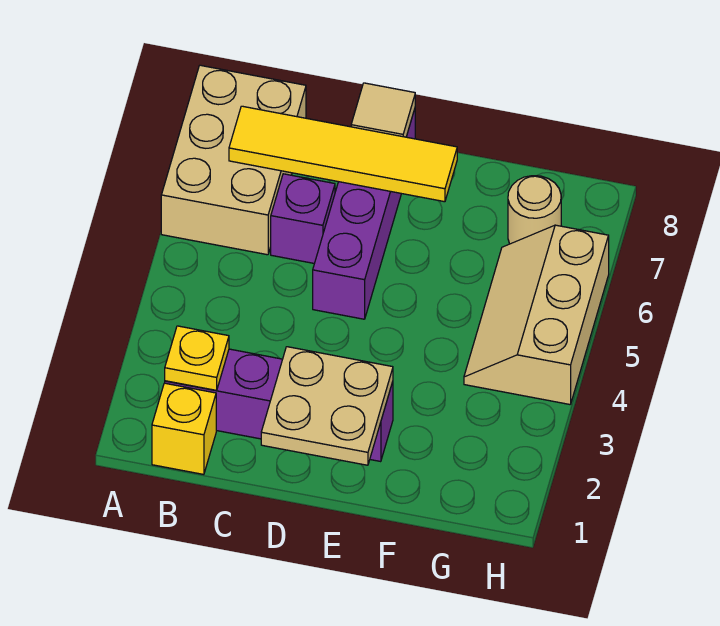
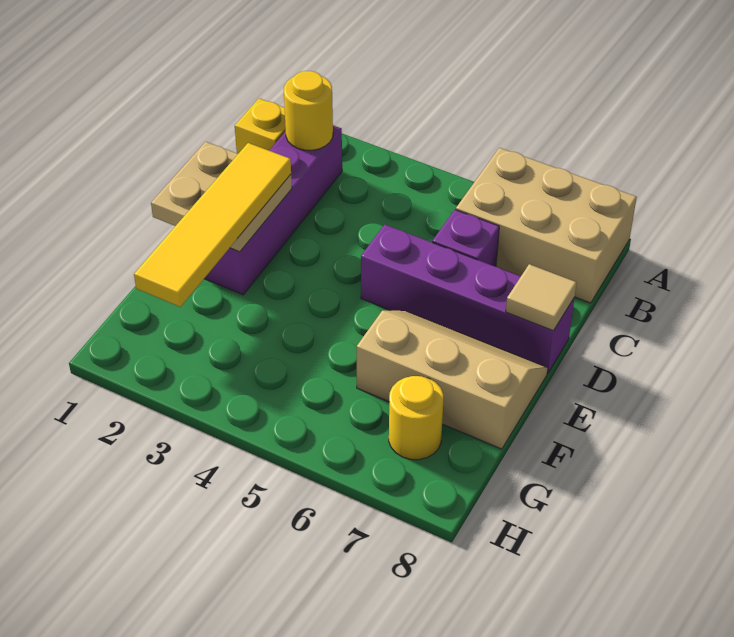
yellow plate B2 level 2 -> yellow round brick B2 level 2
yellow tile B7:E7 level 2 -> yellow tile D2:G2 level 3
tan slope G4:H6 level 1 top H -> tan slope E6:F8 level 1 top F
tan round brick G7 level 1 -> yellow round brick G7 level 1

